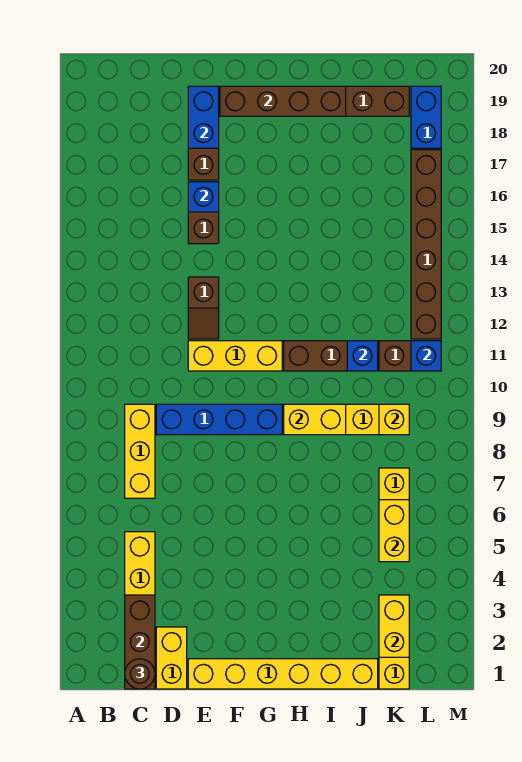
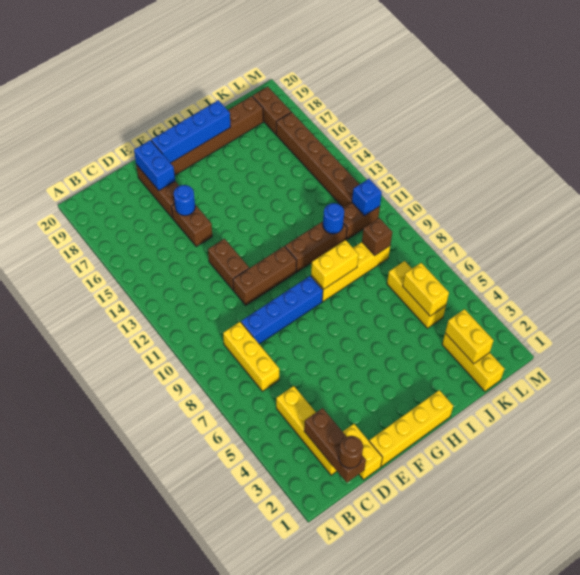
yellow brick E1:J1 level 1 -> yellow brick E1:H1 level 1
yellow brick E11:G11 level 1 -> brown brick E11:G11 level 1
brown slope E12:E13 level 1 top 13 -> brown brick E12:E13 level 1
blue brick E16 level 2 -> blue round brick E16 level 2
brown brick F19:I19 level 2 -> blue brick F19:I19 level 2
blue brick J11 level 2 -> blue round brick J11 level 2
yellow brick K9 level 2 -> brown brick K9 level 2
blue brick L18:L19 level 1 -> brown brick L18:L19 level 1

